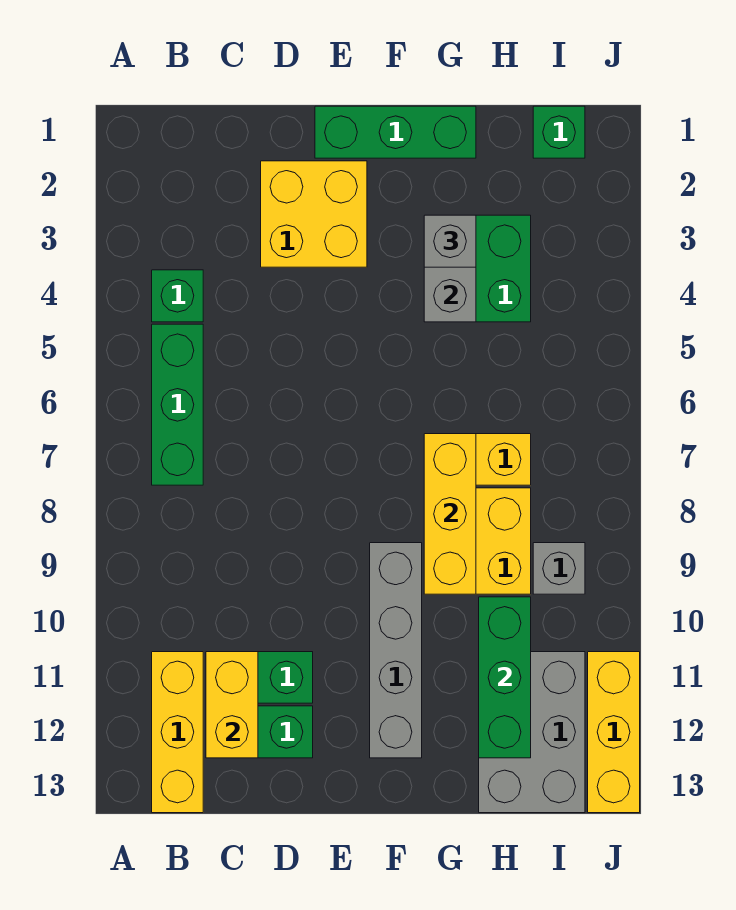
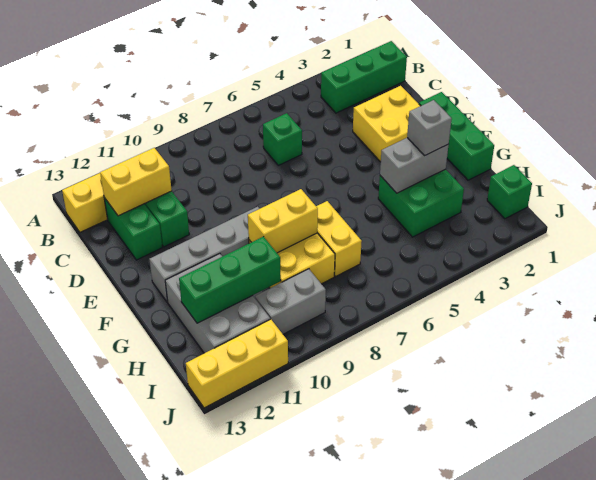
green brick B4 level 1 -> green brick C6 level 1
green brick B5:B7 level 1 -> green brick B1:B3 level 1
yellow brick G7:G9 level 2 -> yellow brick G8:G9 level 2
grey brick H11:I13 level 1 -> grey brick G11:I12 level 1
grey brick I9 level 1 -> grey brick I9:I10 level 1

